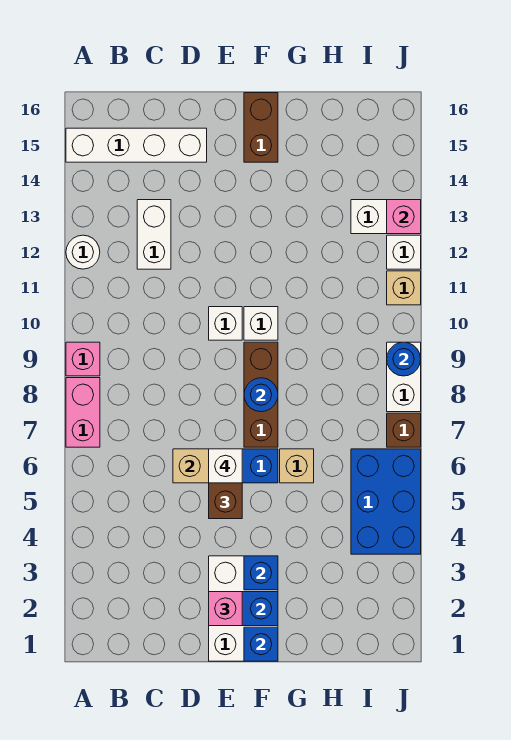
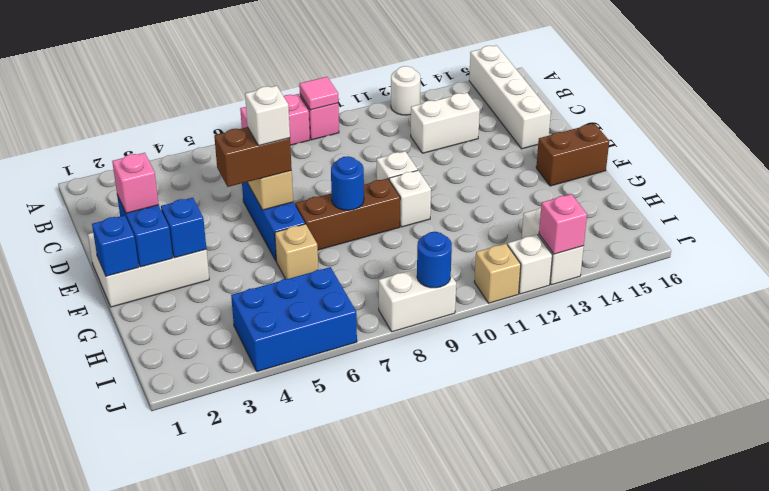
none -> pink tile A9 level 2
brown brick J7 level 1 -> none

